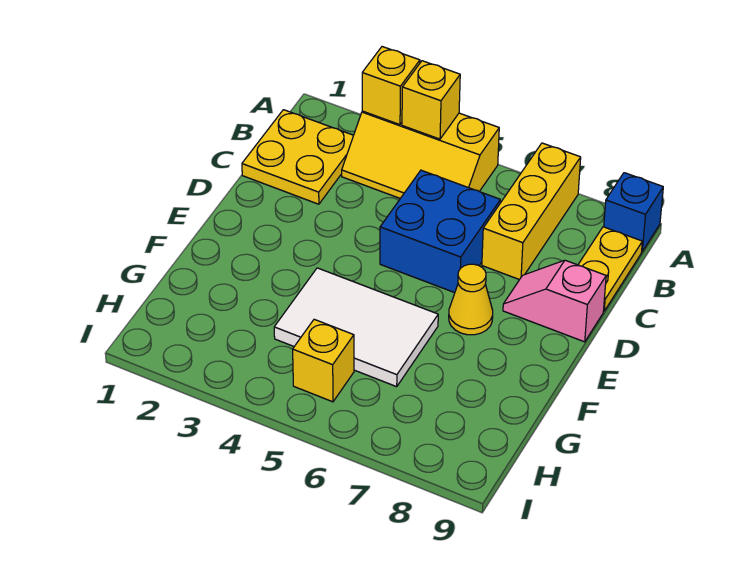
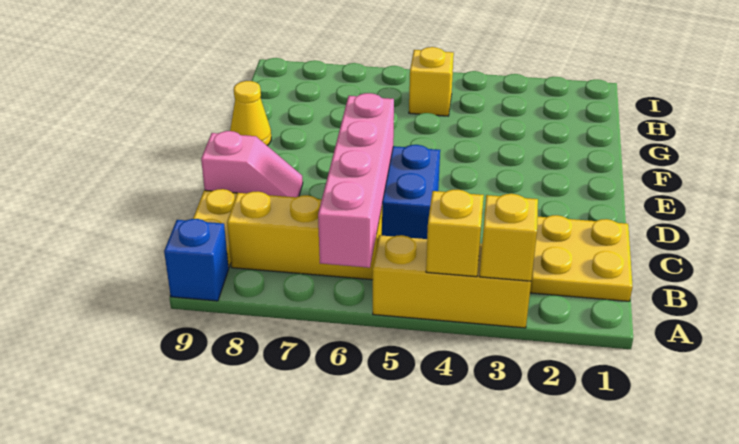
none -> pink brick A6:D6 level 2
yellow brick A7:C7 level 1 -> yellow brick B6:B8 level 1
yellow cone E7 level 1 -> yellow cone F9 level 1
white tile F4:G6 level 1 -> none

